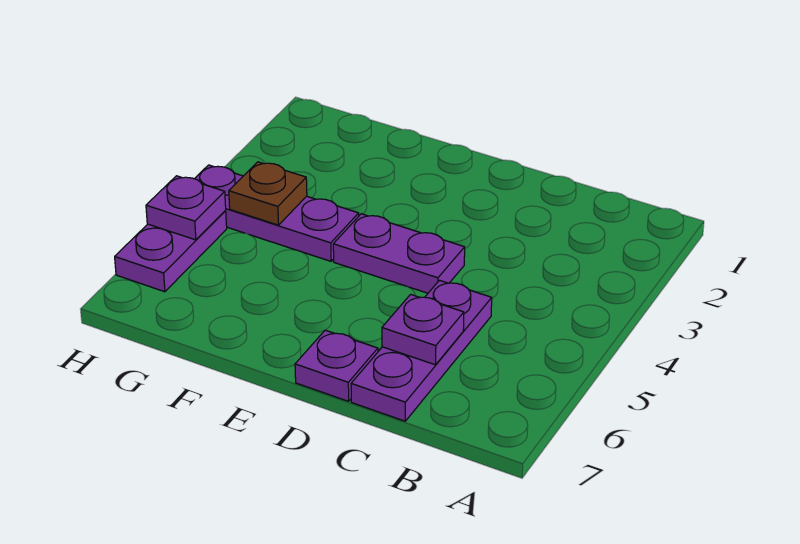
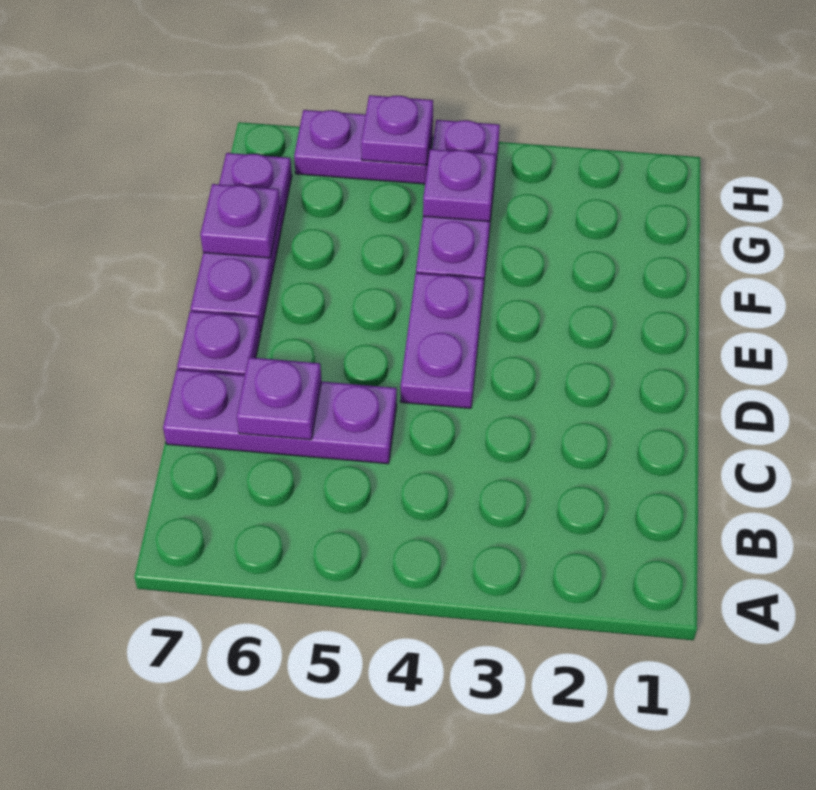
none -> purple plate E7:G7 level 1
none -> purple plate F7 level 2
brown plate G4 level 2 -> purple plate G4 level 2

